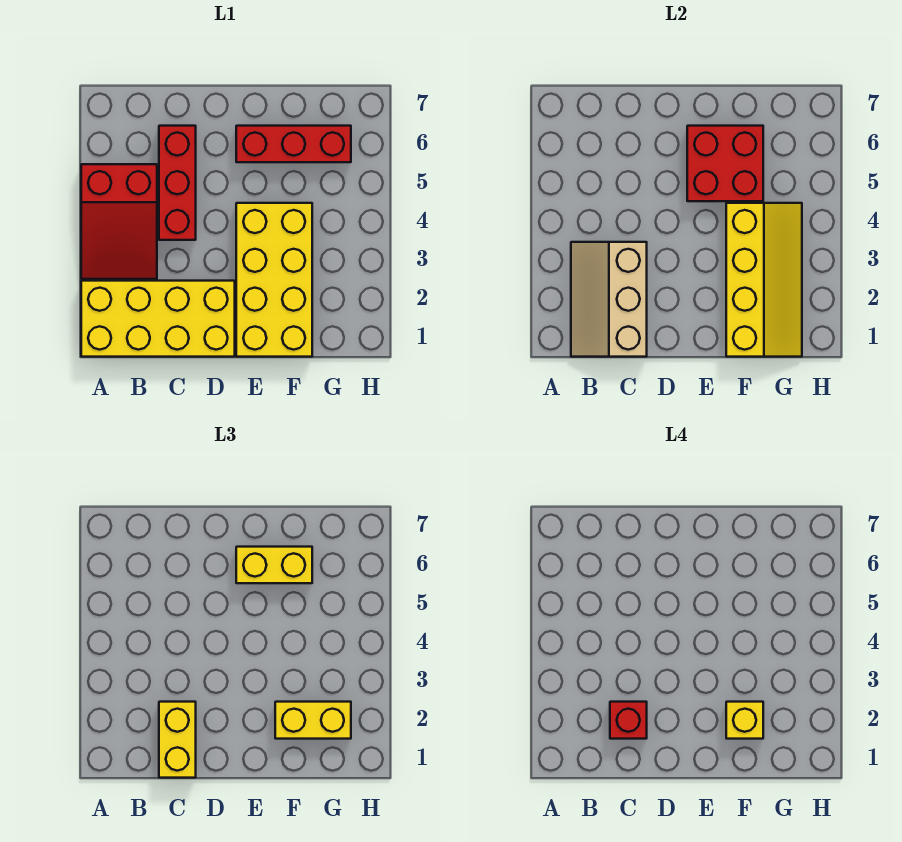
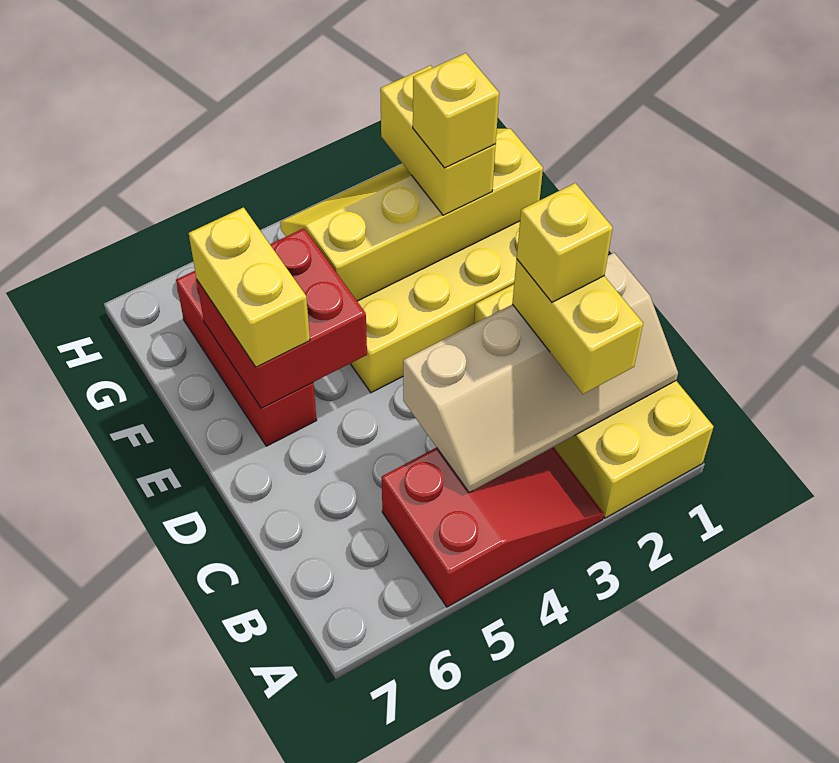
tan slope B1:C3 level 2 top C -> tan slope B1:C4 level 2 top C
yellow brick C1:C2 level 3 -> yellow brick B2:C2 level 3
red brick C2 level 4 -> yellow brick C2 level 4
red brick C4:C6 level 1 -> none

